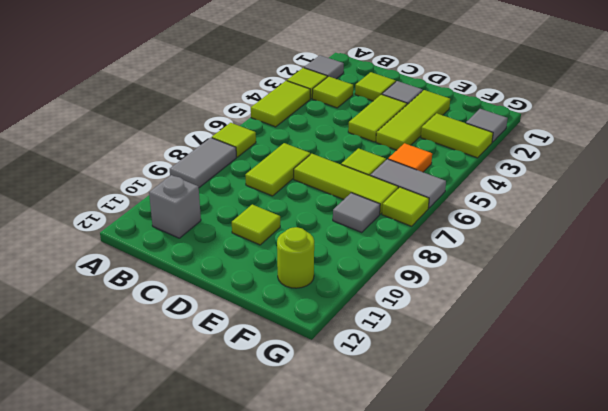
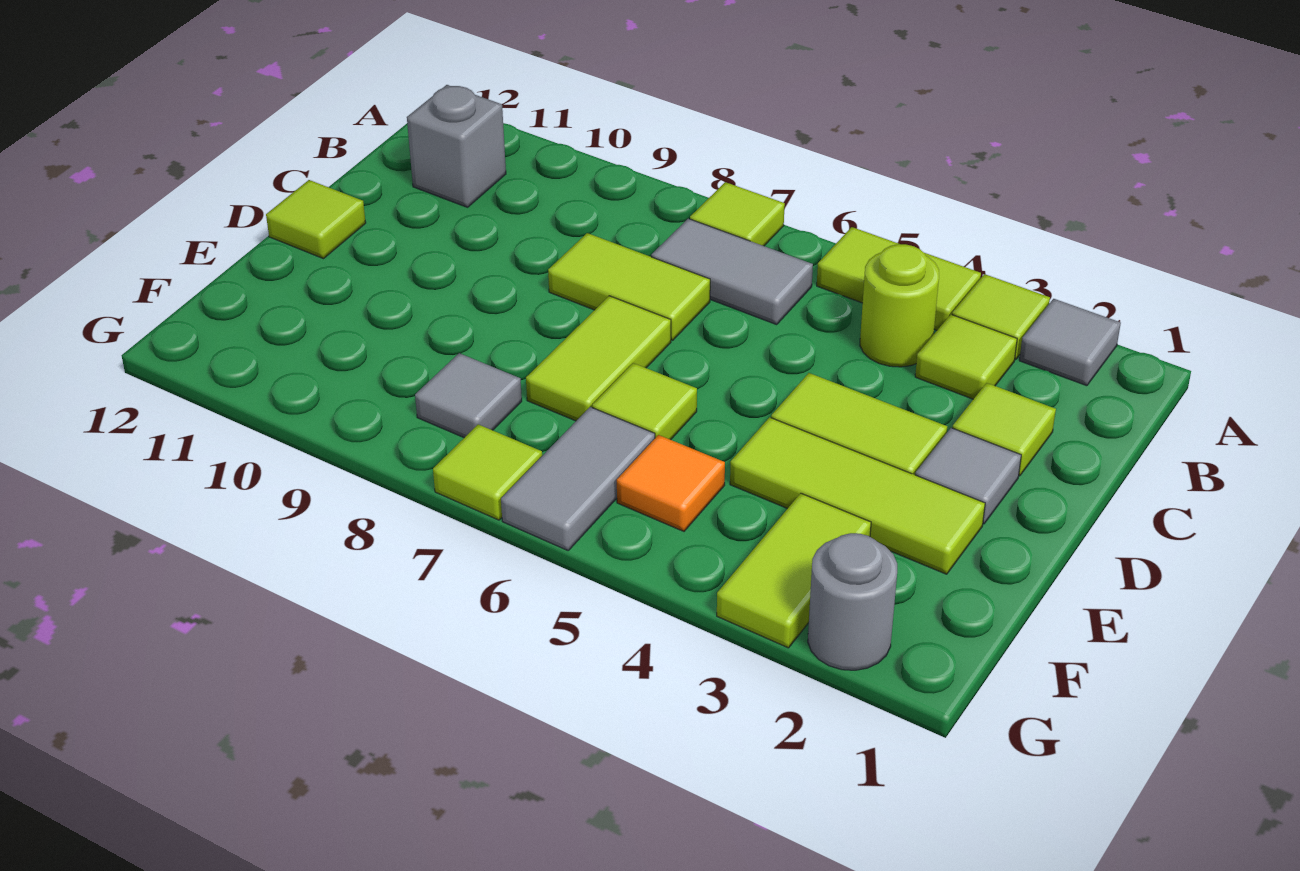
grey tile A8:A9 level 1 -> grey tile B6:B7 level 1
lime tile D7:F7 level 1 -> lime tile D7:E7 level 1
lime tile D10 level 1 -> lime tile D12 level 1
lime round brick F11 level 1 -> lime round brick B4 level 1
grey tile G2 level 1 -> grey round brick G2 level 1

